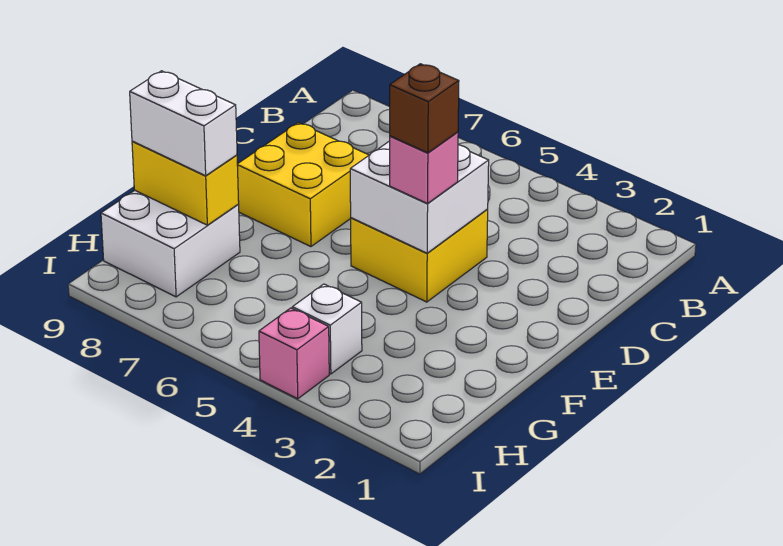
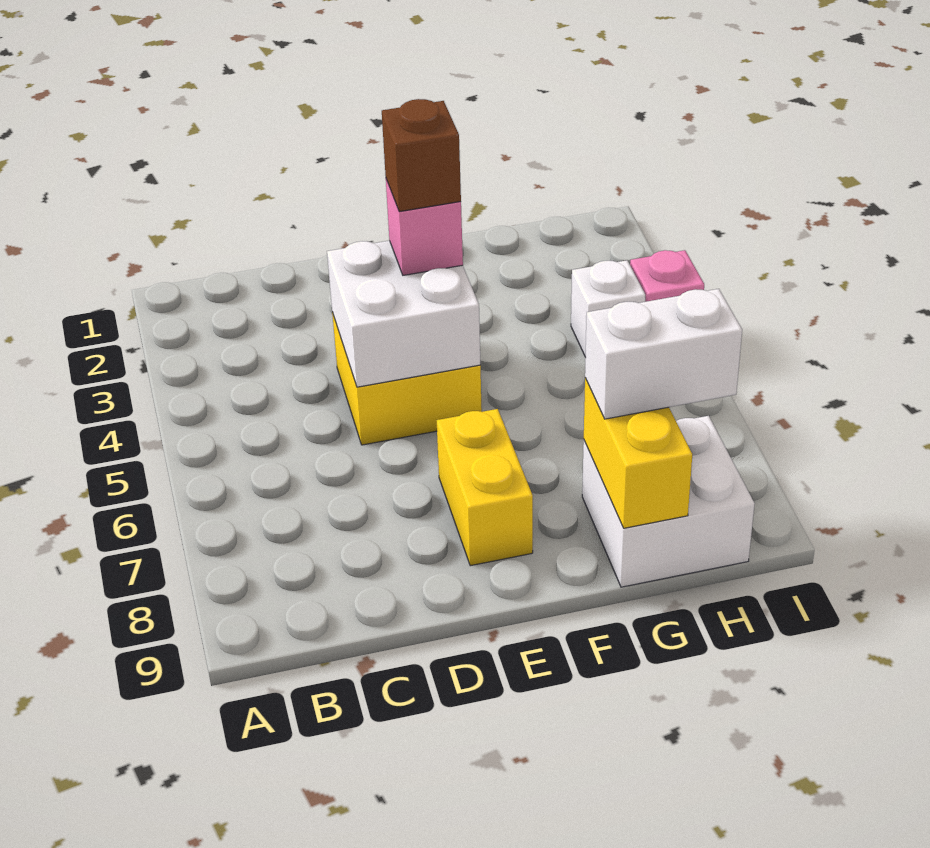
yellow brick D7:E8 level 1 -> yellow brick E7:E8 level 1
white brick G8:G9 level 3 -> white brick G8:H8 level 3

